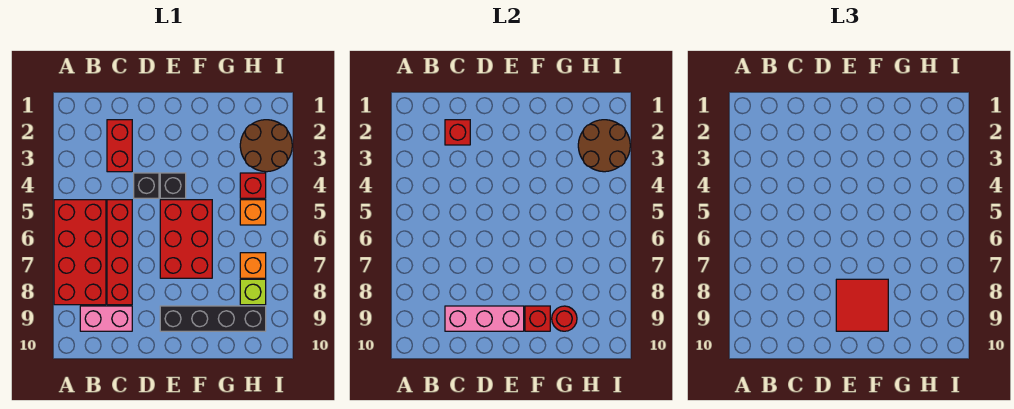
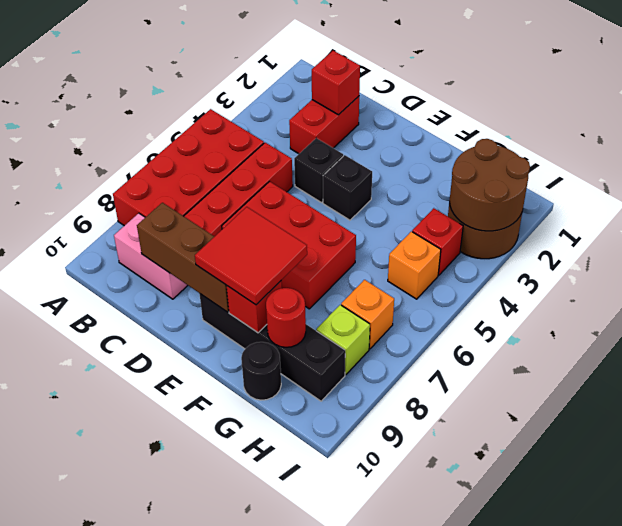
pink brick C9:E9 level 2 -> brown brick C9:E9 level 2
red brick E5:F7 level 1 -> red brick D6:F7 level 1
none -> black round brick G10 level 1

